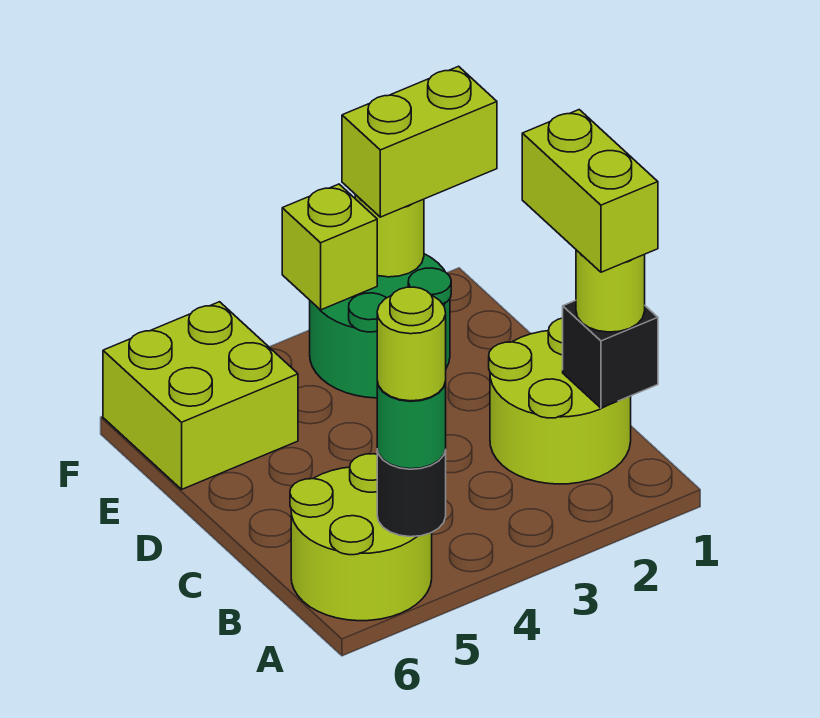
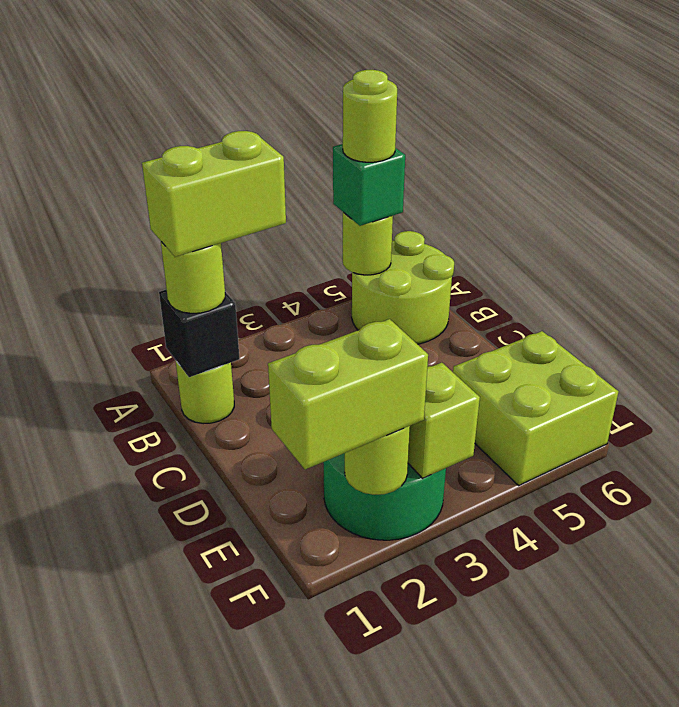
black round brick A5 level 2 -> lime round brick A5 level 2
green round brick A5 level 3 -> green brick A5 level 3
lime round brick B1:C2 level 1 -> lime round brick B1 level 1
lime brick B1:C1 level 4 -> lime brick B1:B2 level 4

